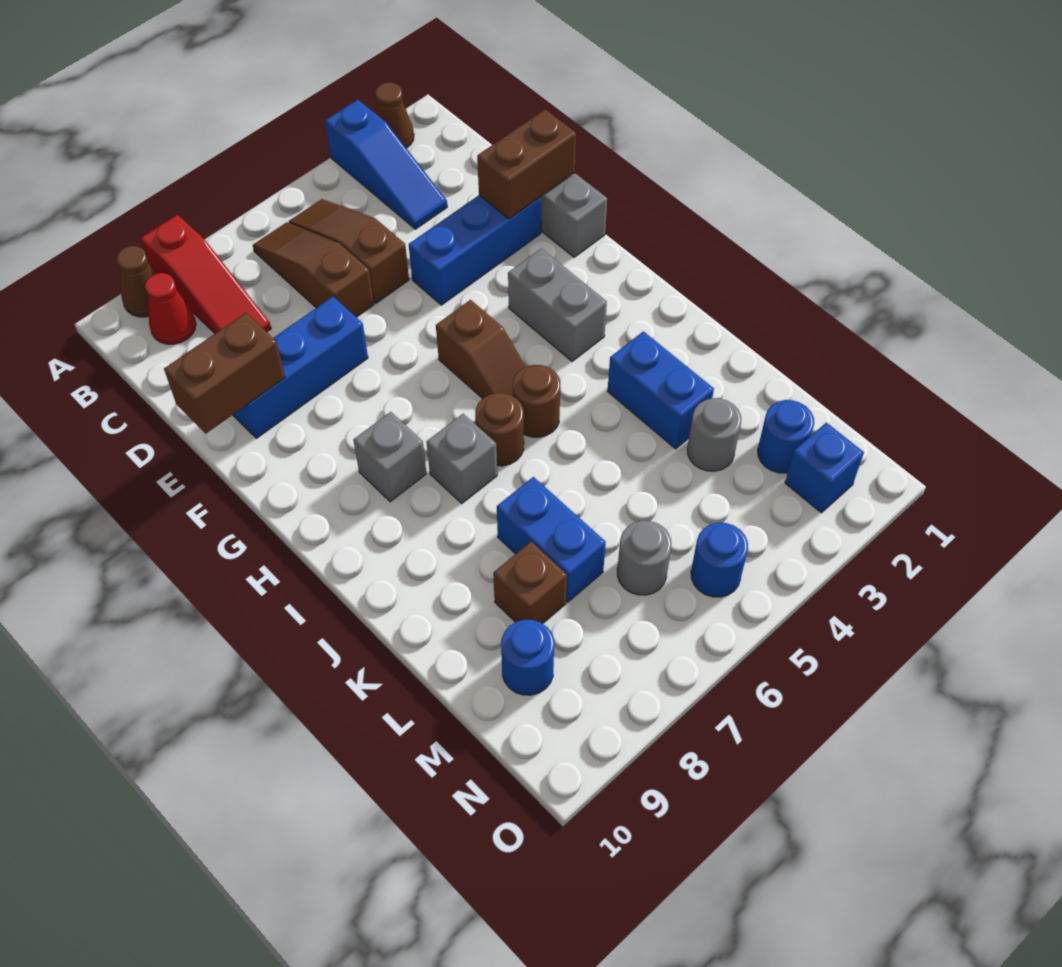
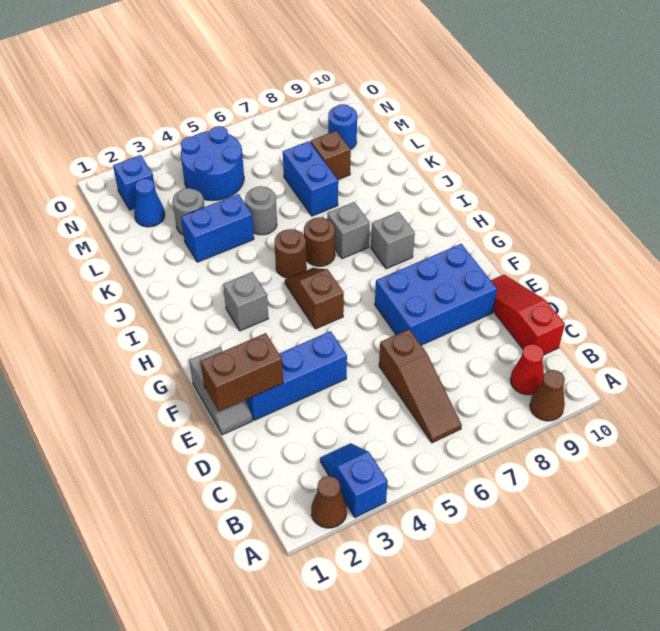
blue slope A3:C3 level 1 top A -> blue slope A3:B3 level 1 top A
red slope A8:C8 level 1 top A -> red slope C10:E10 level 1 top C
brown slope B5:D5 level 1 top D -> none
blue brick E7:E9 level 1 -> blue brick E7:F9 level 1
brown brick E9:E10 level 2 -> none
grey brick G3:H3 level 1 -> grey brick H3 level 1
blue brick J3:K3 level 1 -> blue brick K3:K4 level 1
blue round brick M2 level 1 -> blue cone M2 level 1
grey round brick M6 level 1 -> grey round brick K5 level 1
blue round brick N5 level 1 -> blue round brick M4:N5 level 1

